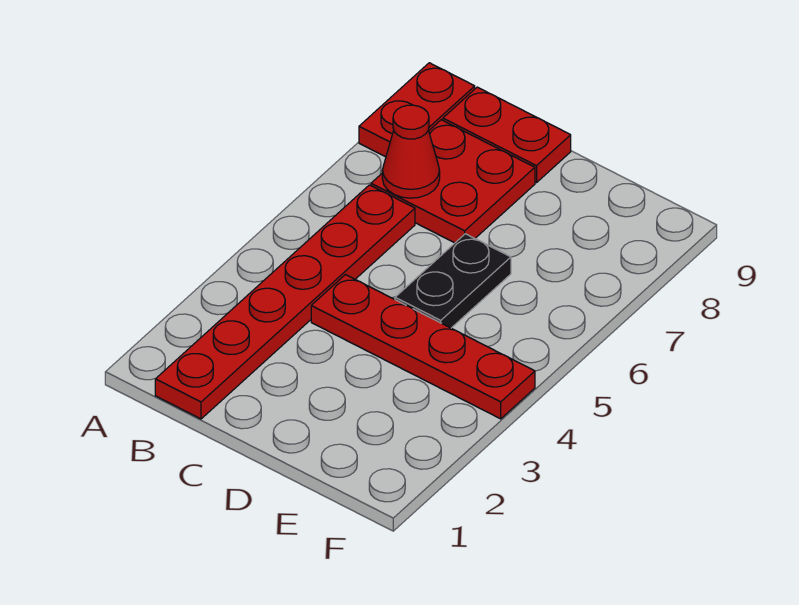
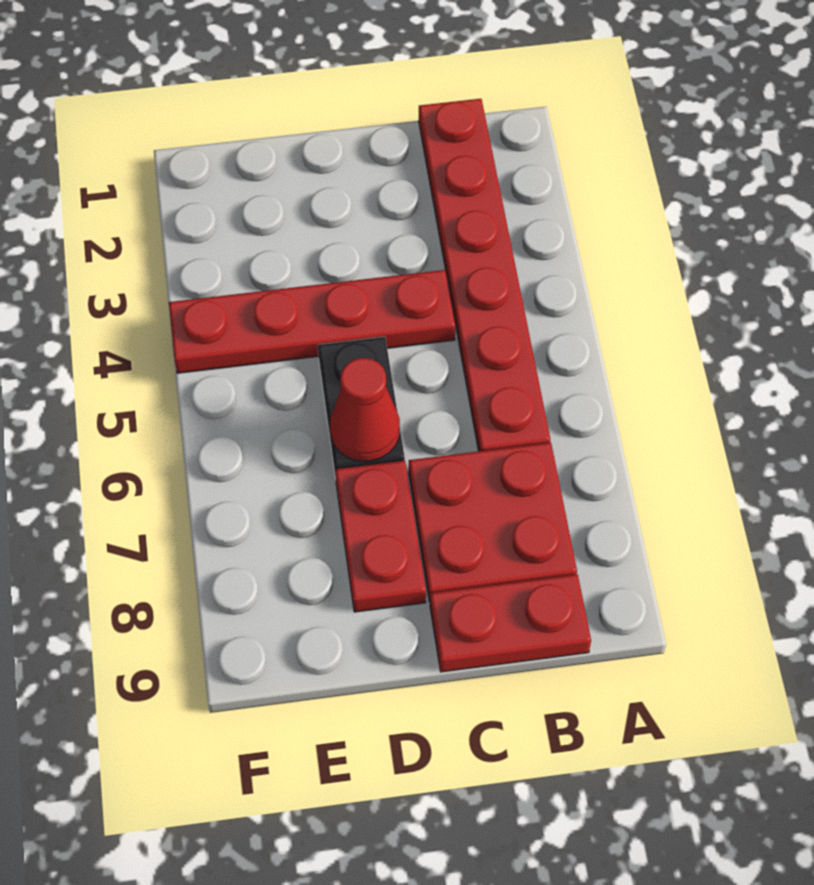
red plate A8:A9 level 1 -> red plate D7:D8 level 1
red cone B7 level 2 -> red cone D6 level 2

